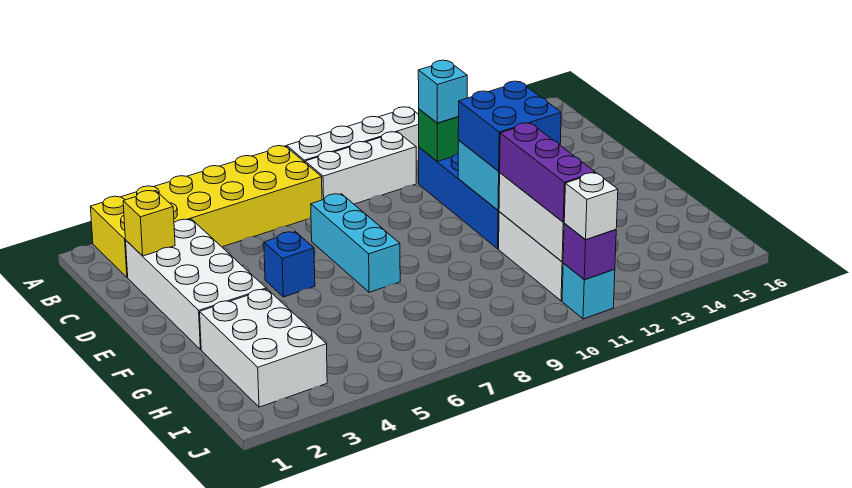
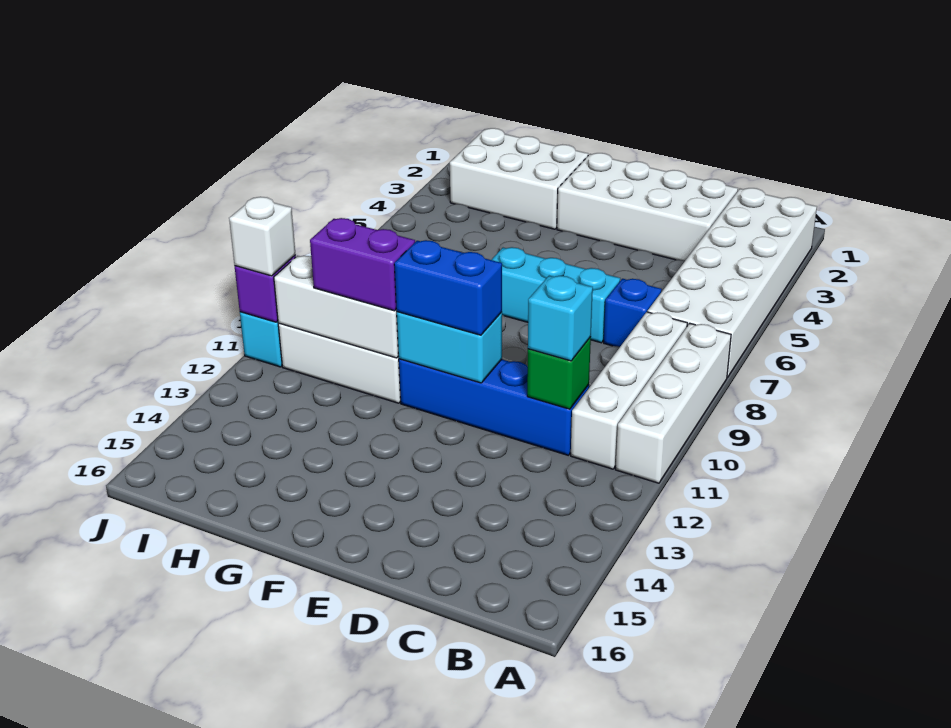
yellow brick A2:B7 level 1 -> white brick A2:B7 level 1
white brick B8:B10 level 1 -> white brick B8:B11 level 1
yellow brick C2 level 2 -> none
blue brick E5 level 1 -> blue brick C7 level 1
blue brick E11:F12 level 3 -> blue brick E11:F11 level 3
purple brick G11:I11 level 3 -> purple brick G11:H11 level 3

